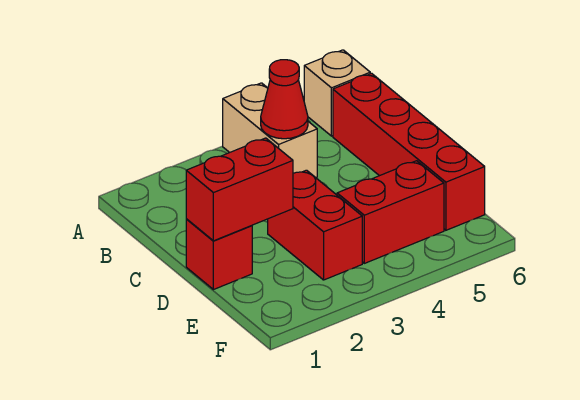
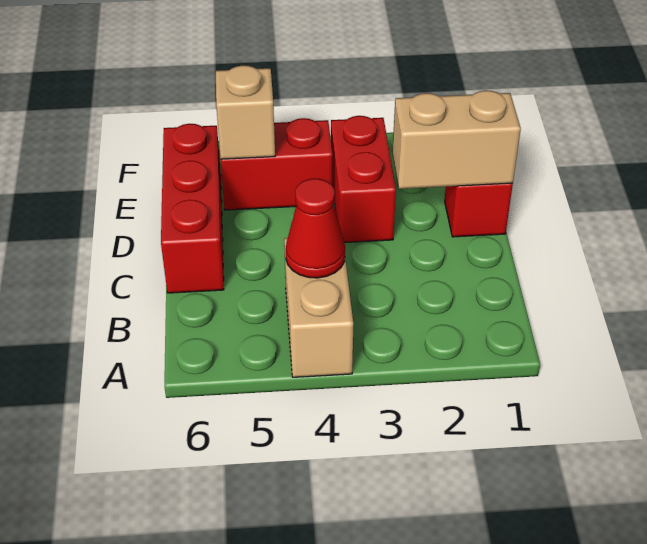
tan brick A6 level 1 -> tan brick E5 level 2
red brick B6:E6 level 1 -> red brick C6:E6 level 1
red brick D1:D2 level 2 -> tan brick D1:D2 level 2

